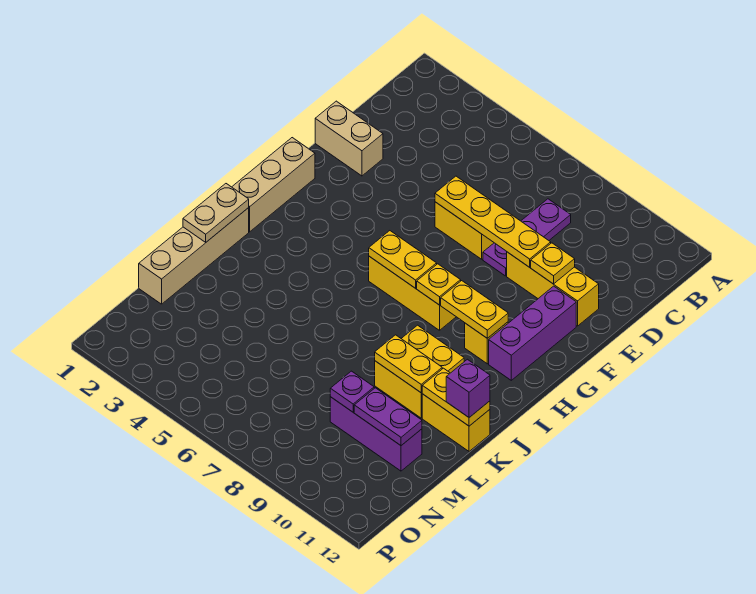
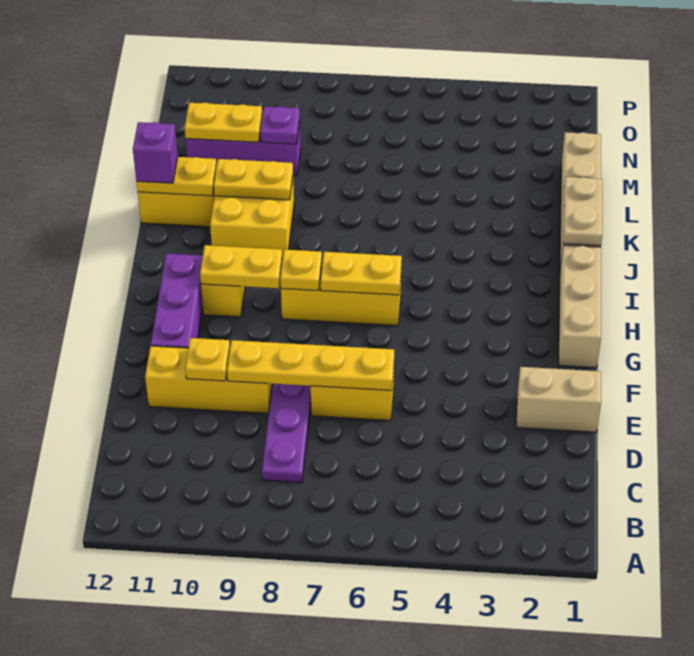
purple plate M10:M11 level 2 -> yellow plate M10:M11 level 2

